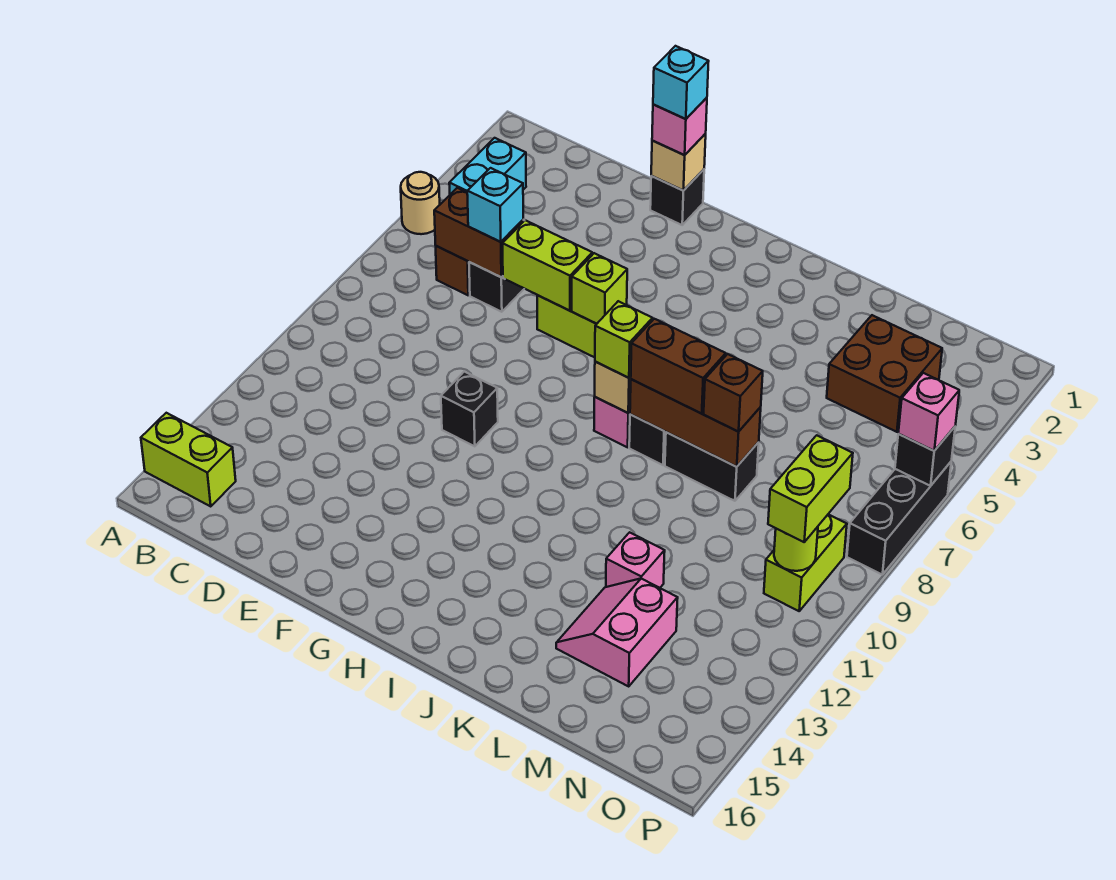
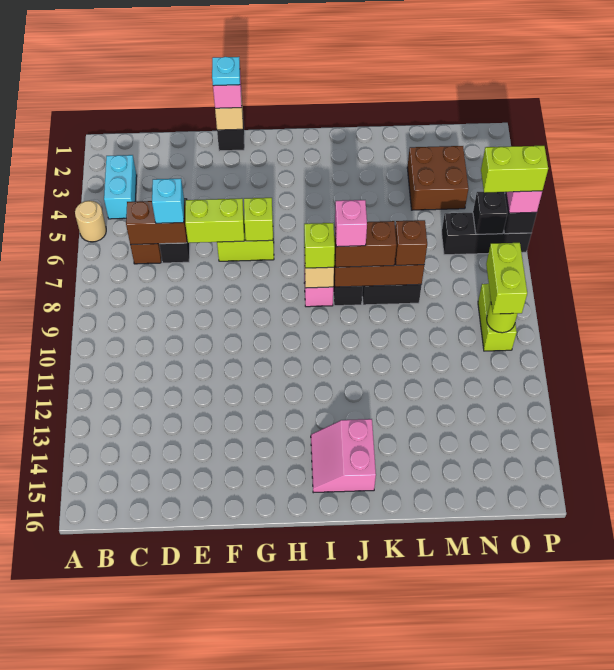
lime brick A15:B15 level 1 -> lime brick O6:P6 level 4
cyan brick F1 level 4 -> cyan plate F1 level 4
black brick F10 level 1 -> black brick O6 level 2
pink brick L12 level 1 -> pink brick J8 level 4
pink slope L13:M14 level 1 top M -> pink slope I14:J15 level 1 top J
black brick P6:P8 level 1 -> black brick N6:P6 level 1

